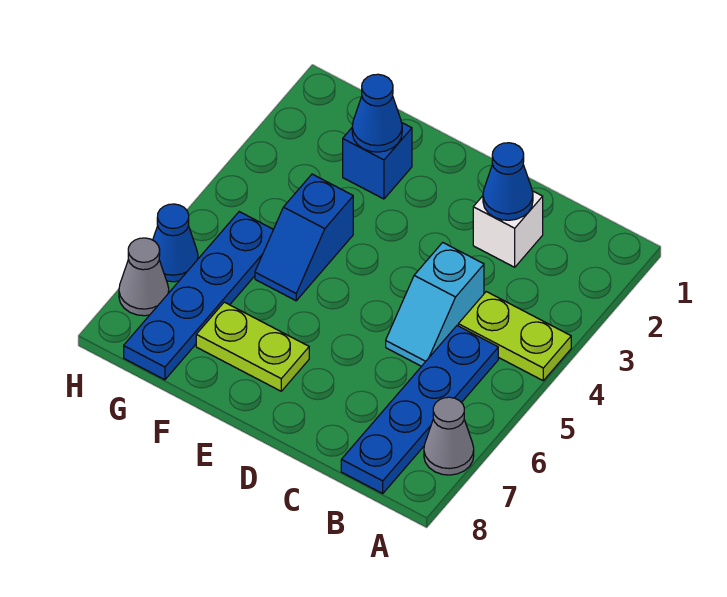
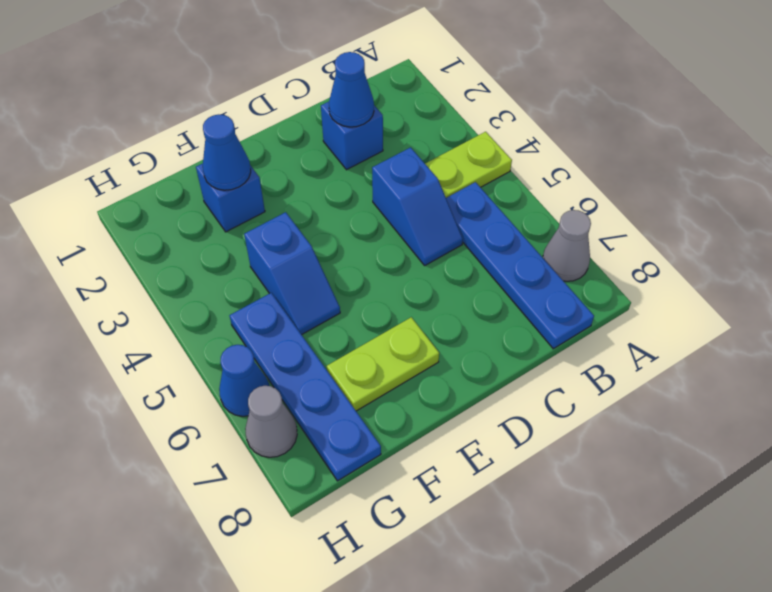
white brick C2 level 1 -> blue brick C2 level 1
cyan slope C4:C5 level 1 top 4 -> blue slope C4:C5 level 1 top 4

